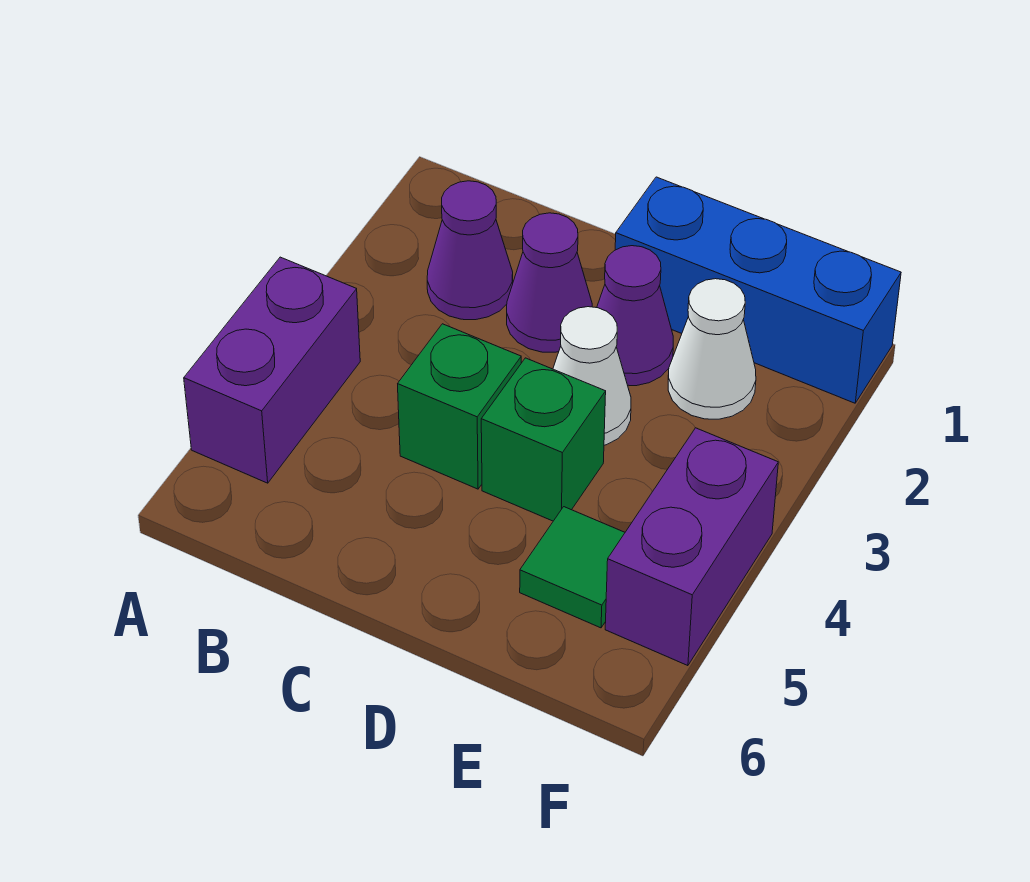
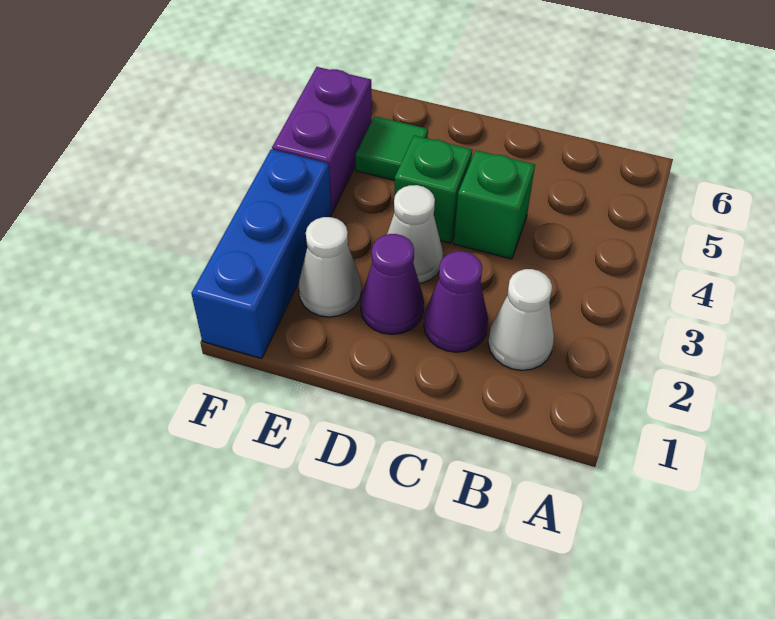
purple brick A4:A5 level 1 -> none
purple cone B2 level 1 -> white cone B2 level 1
blue brick D1:F1 level 1 -> blue brick F1:F3 level 1

